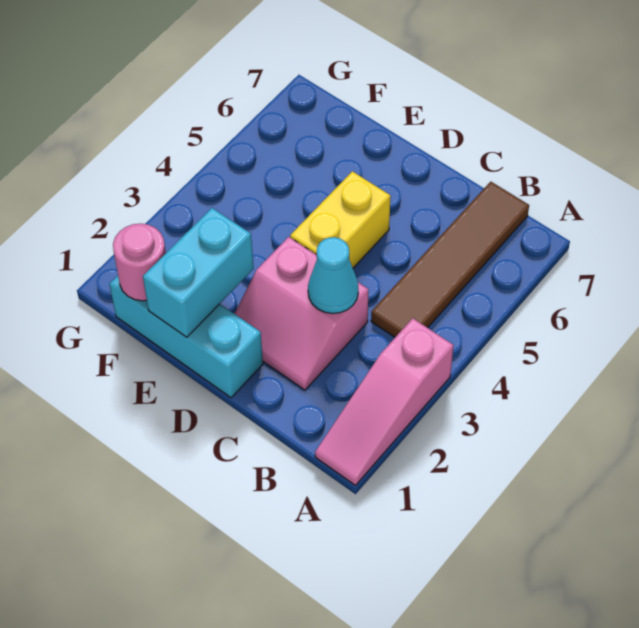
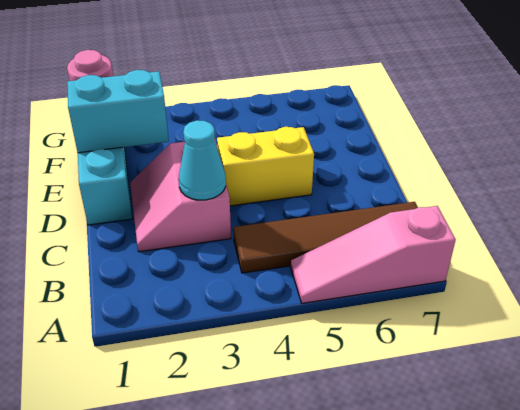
pink slope A1:A3 level 1 top 3 -> pink slope A5:A7 level 1 top 7

